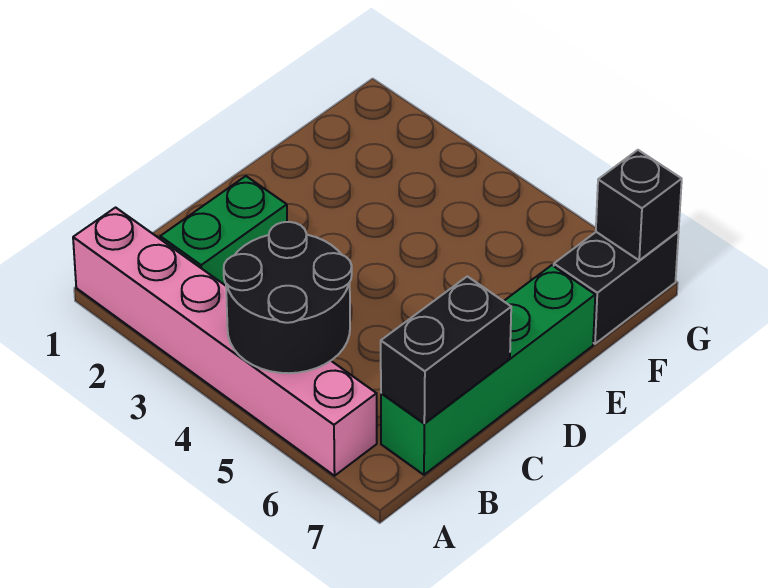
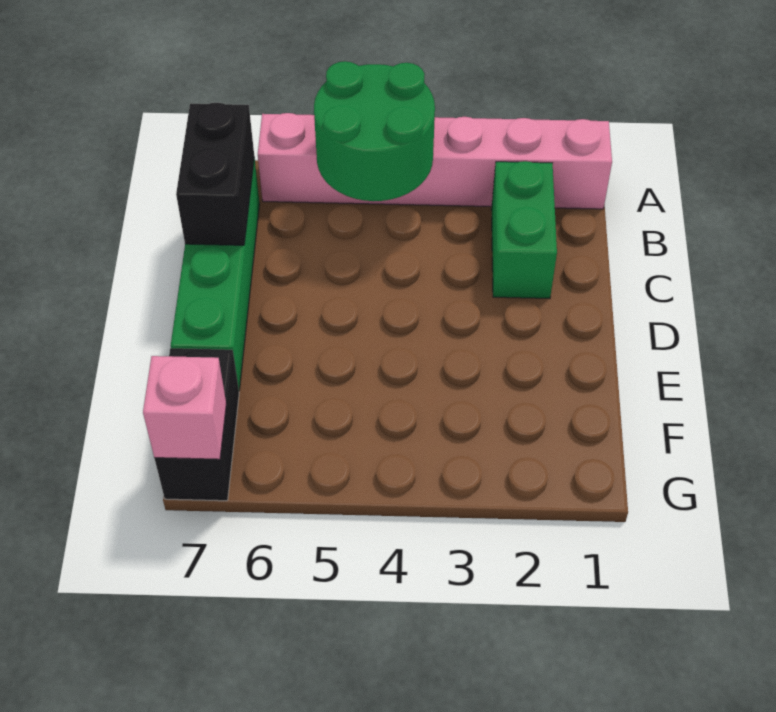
black round brick A4:B5 level 2 -> green round brick A4:B5 level 2
black brick G7 level 2 -> pink brick G7 level 2

